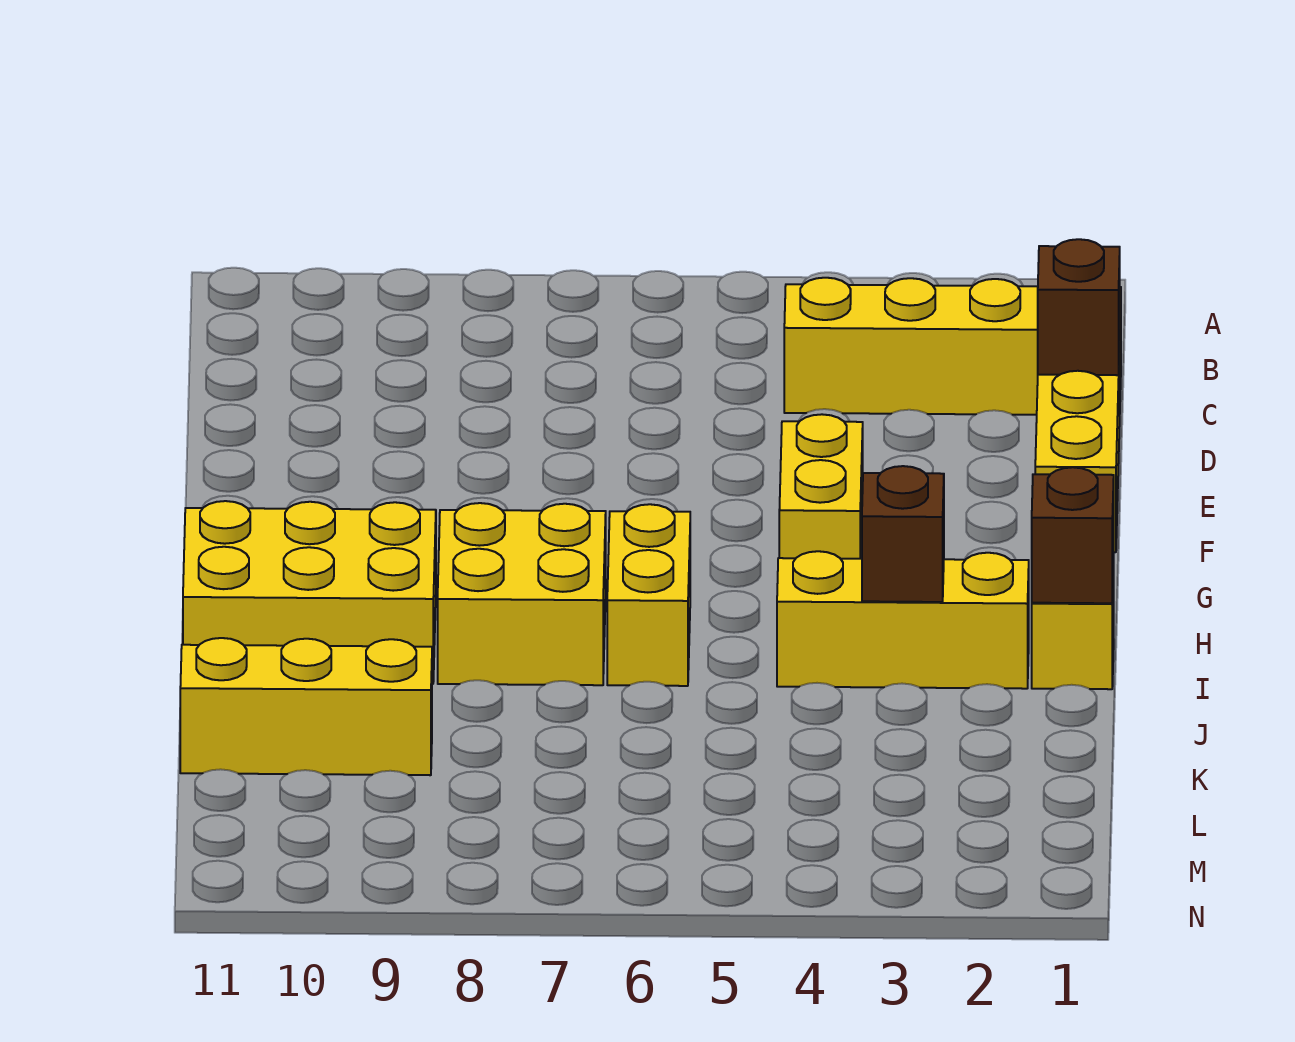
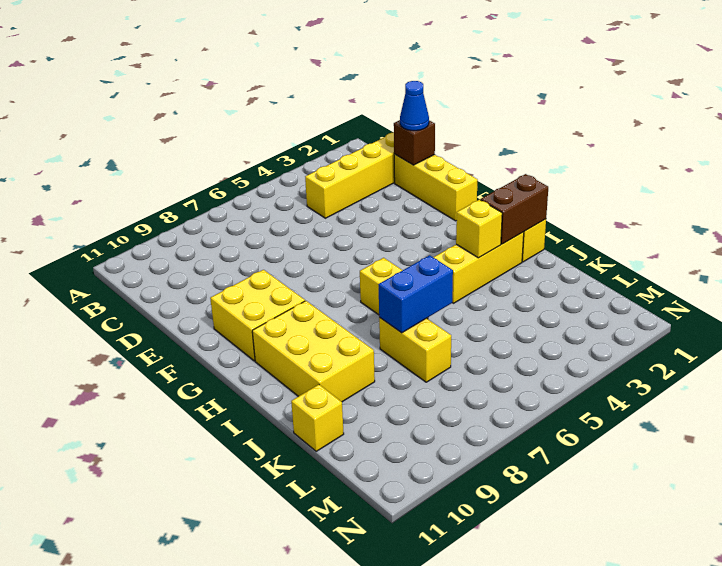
none -> blue cone D1 level 3
yellow brick F4:G4 level 1 -> yellow brick J7:K7 level 1
yellow brick H7:I8 level 1 -> yellow brick F9:G10 level 1
yellow brick H9:I11 level 1 -> yellow brick H9:J10 level 1
brown brick I1 level 2 -> brown brick I1:I2 level 2
brown brick I3 level 2 -> yellow brick I3 level 2
none -> blue brick J6:J7 level 2
yellow brick K9:K11 level 1 -> yellow brick K11 level 1

